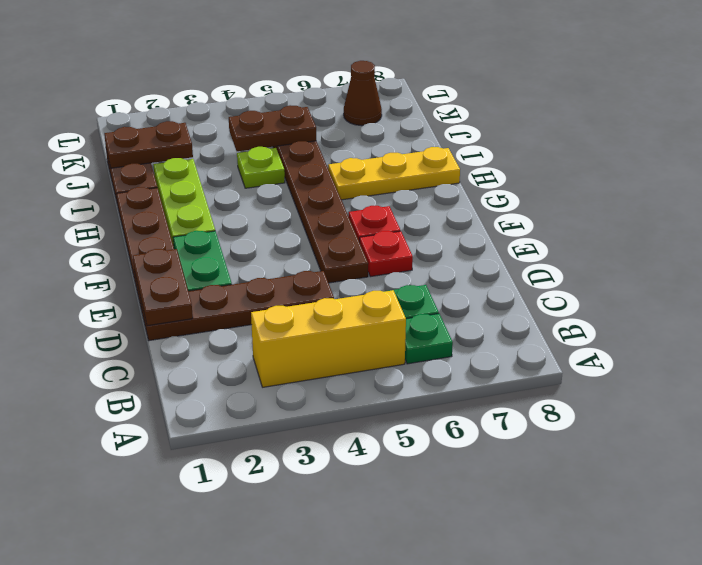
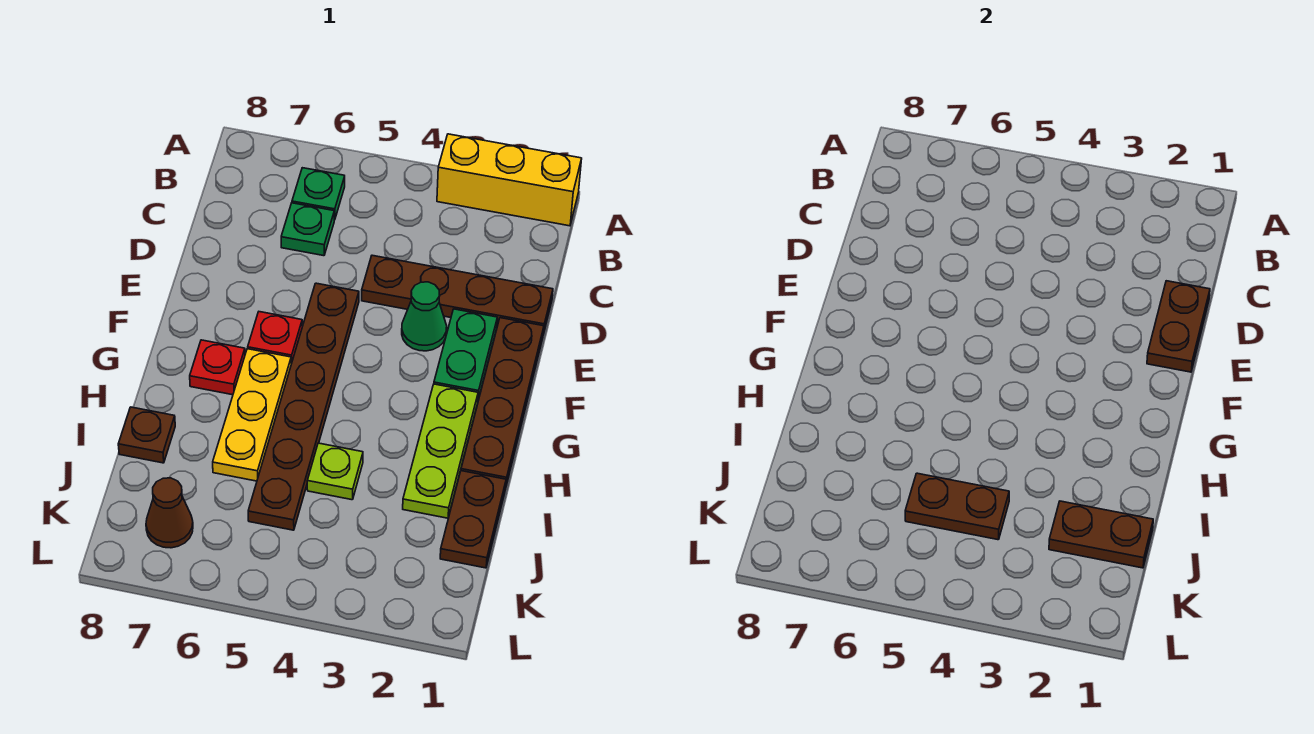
yellow brick B3:B5 level 1 -> yellow brick A1:A3 level 1
none -> green cone E3 level 1
red plate E6 level 1 -> red plate G7 level 1
yellow plate H6:H8 level 1 -> yellow plate G6:I6 level 1
none -> brown plate I8 level 1

